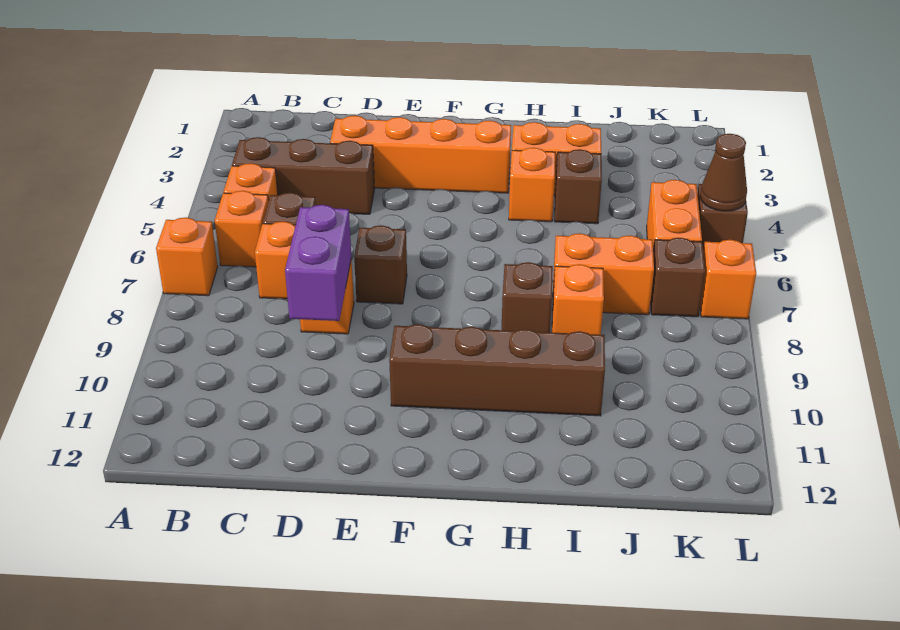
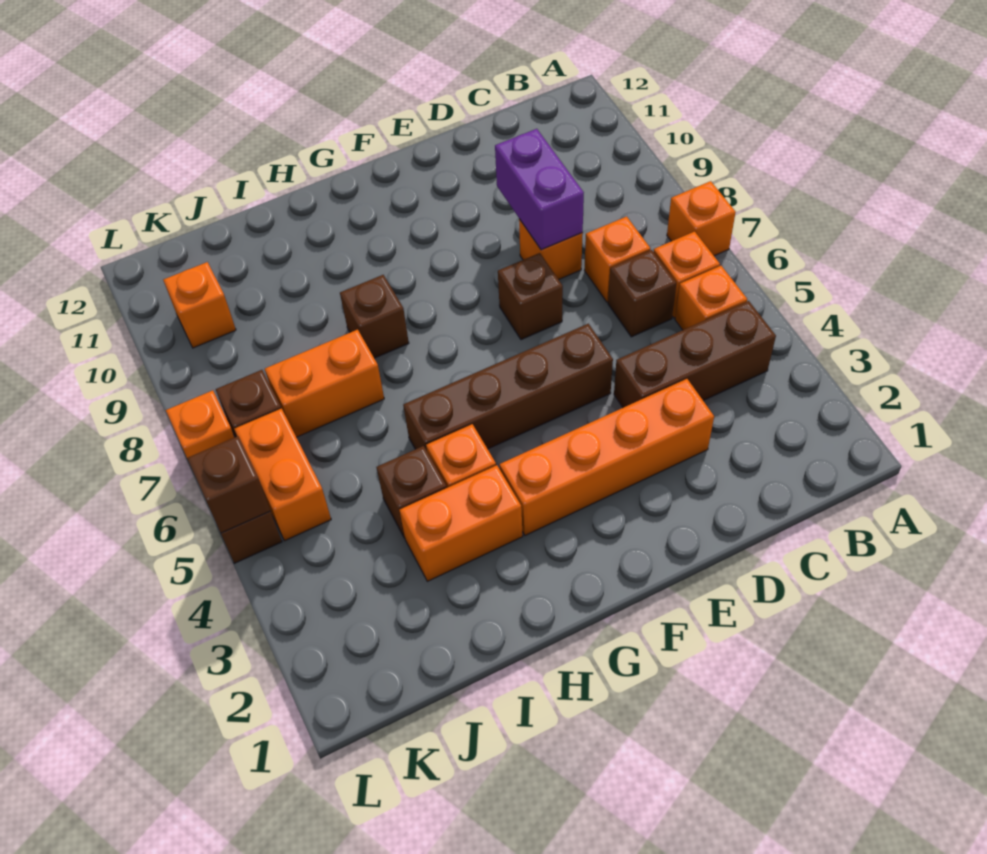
brown brick F10:I10 level 1 -> brown brick E5:H5 level 1
orange brick I8 level 1 -> orange brick K10 level 1
brown cone L5 level 2 -> brown brick L5 level 2

